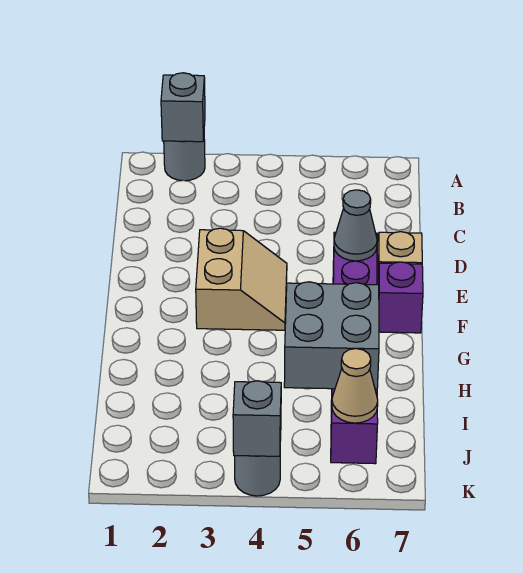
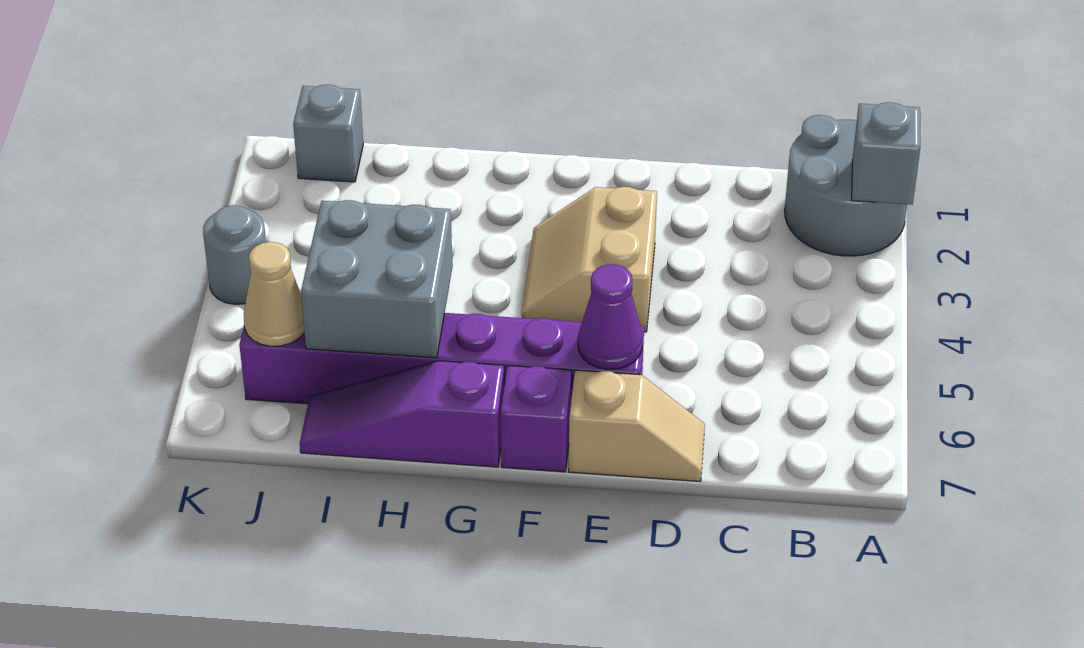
grey round brick A2 level 1 -> grey round brick A1:B2 level 1
tan slope E3:F4 level 1 top 3 -> tan slope E3:F4 level 1 top E
grey cone E6 level 2 -> purple cone E6 level 2
none -> purple slope G7:I7 level 1 top G
grey brick K4 level 2 -> grey brick J1 level 1

